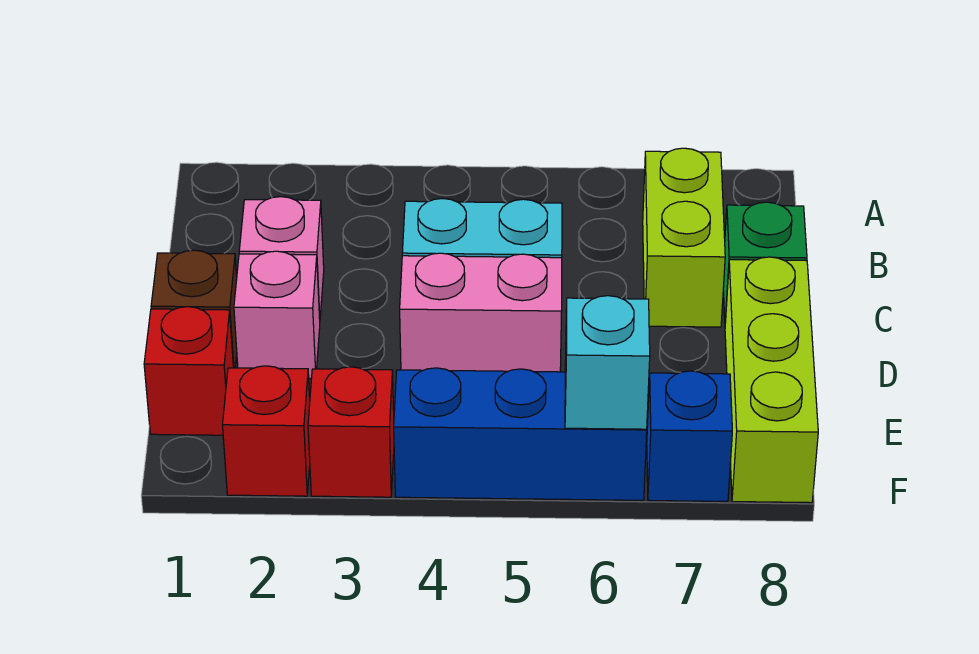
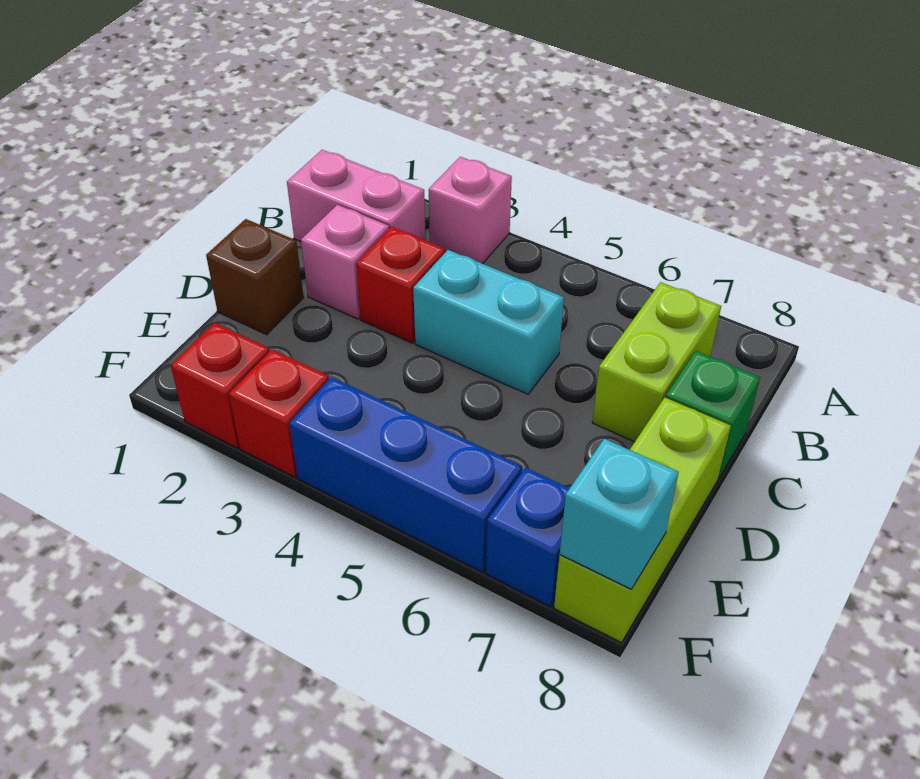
pink brick D2 level 1 -> pink brick A3 level 1
pink brick D4:D5 level 1 -> pink brick B1:B2 level 1
red brick E1 level 1 -> red brick C3 level 1
cyan brick F6 level 2 -> cyan brick F8 level 2

